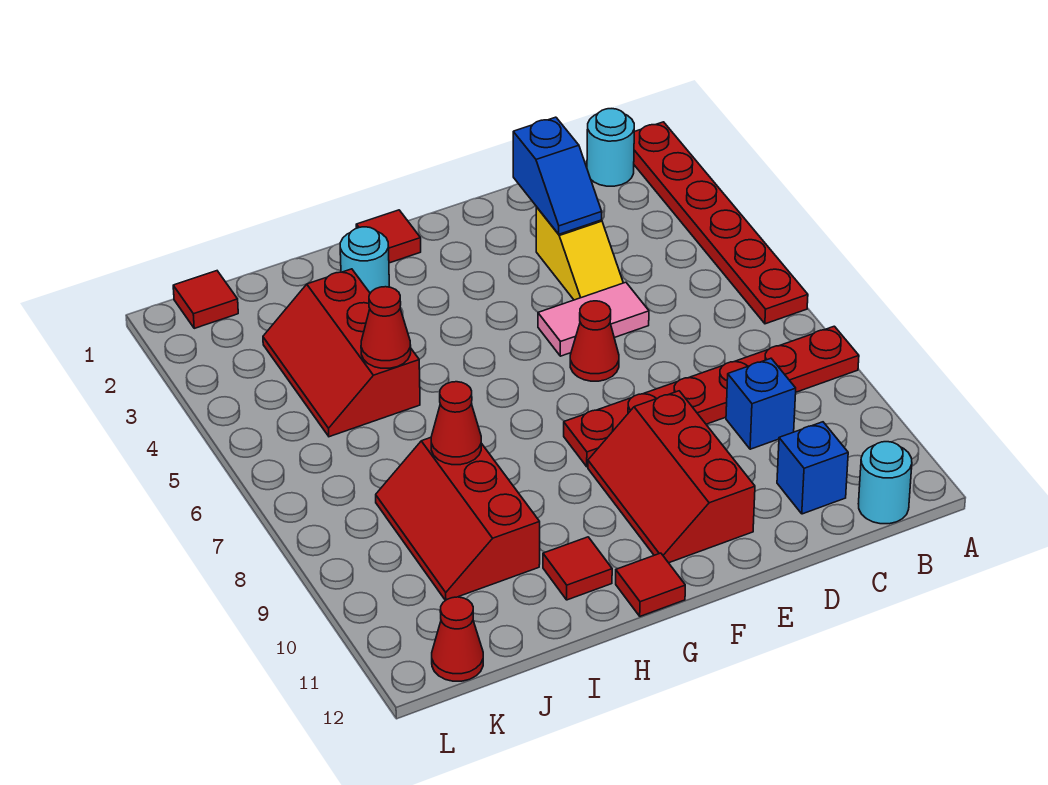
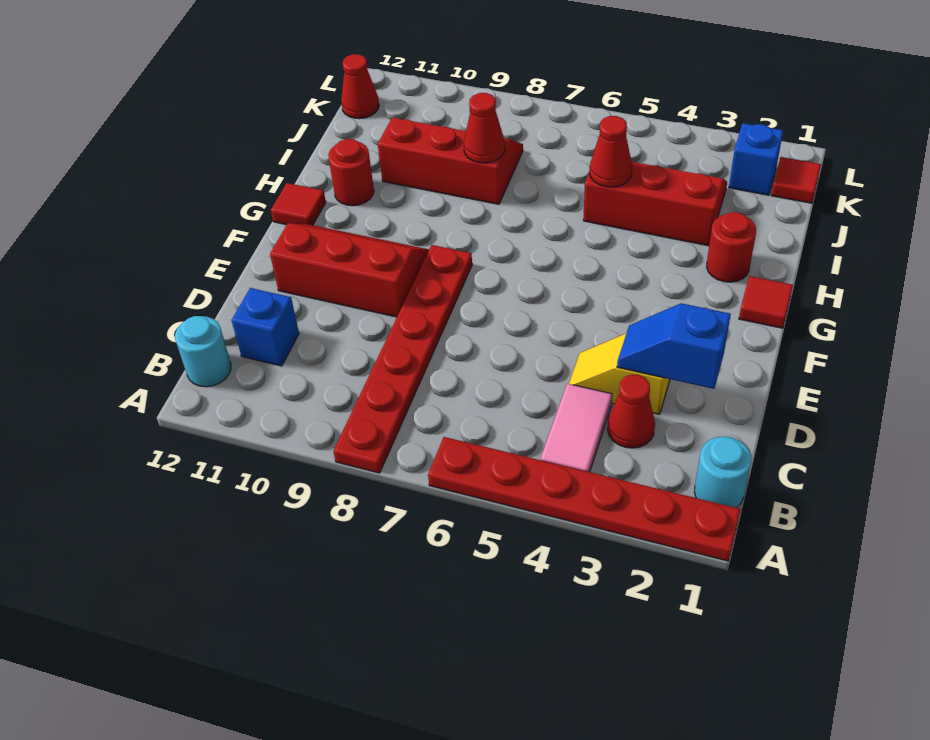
blue brick C9 level 1 -> blue brick K2 level 1
pink tile D5:E5 level 1 -> pink tile B4:C4 level 1
red cone E6 level 1 -> red cone C3 level 1
cyan round brick H2 level 1 -> red round brick H2 level 1
red tile H11 level 1 -> red round brick H11 level 1

